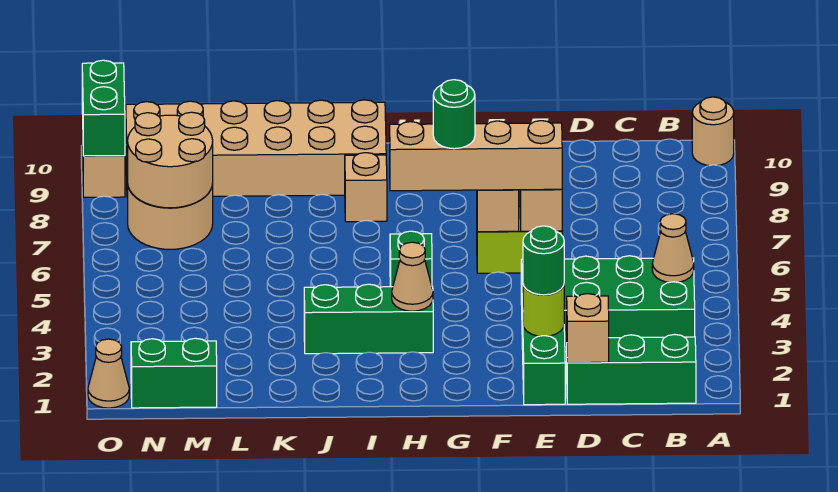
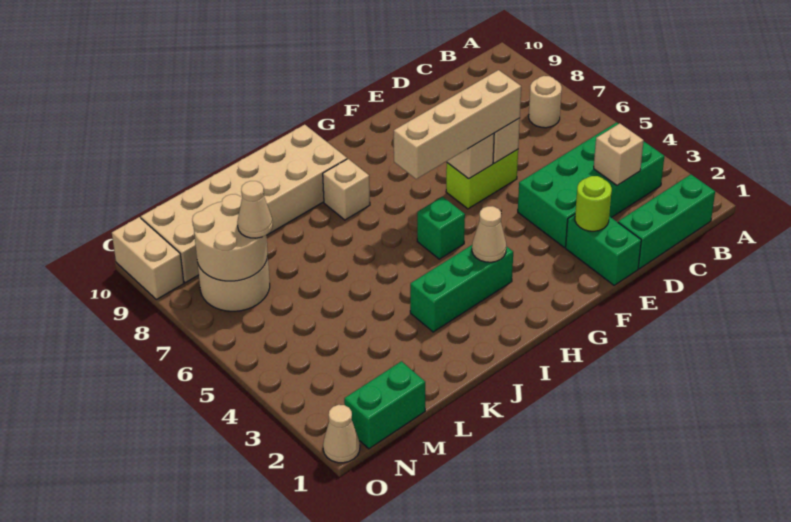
tan round brick A10 level 1 -> tan round brick B7 level 1
tan cone B4 level 2 -> tan cone M7 level 3
tan brick D1 level 2 -> tan brick C3 level 2
green round brick E2 level 3 -> none
green round brick G6 level 4 -> none
green brick O9:O10 level 2 -> none

